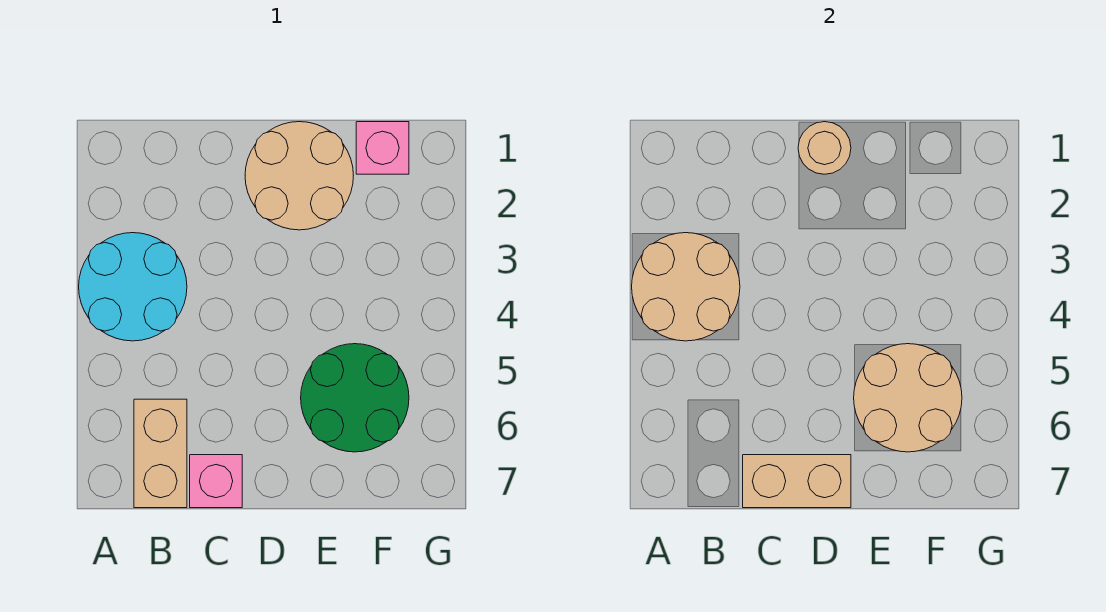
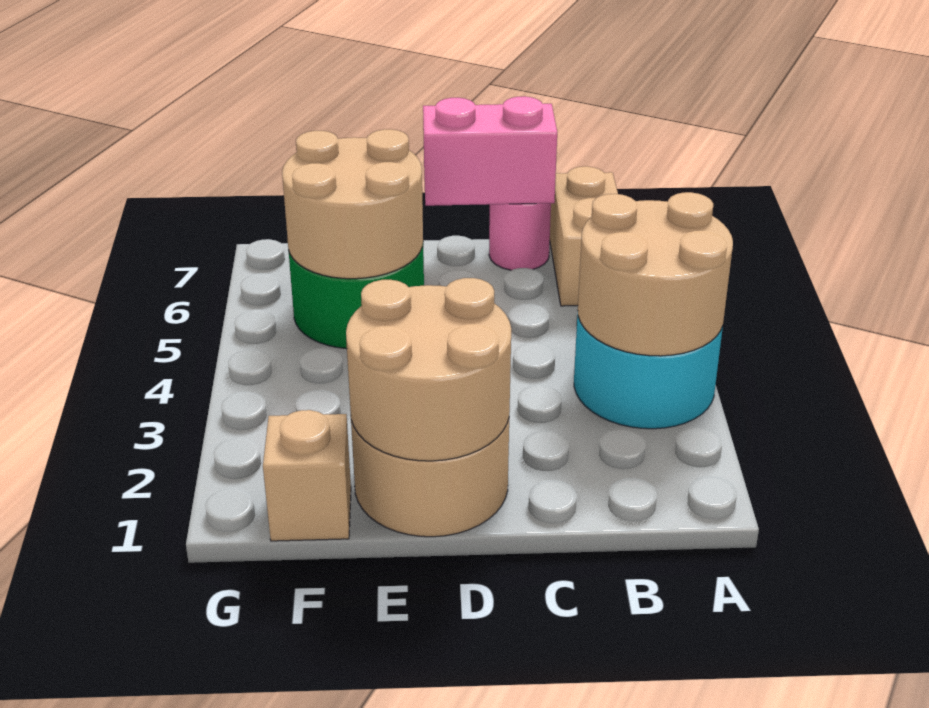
pink brick C7 level 1 -> pink round brick C7 level 1
tan brick C7:D7 level 2 -> pink brick C7:D7 level 2
tan round brick D1 level 2 -> tan round brick D1:E2 level 2
pink brick F1 level 1 -> tan brick F1 level 1

